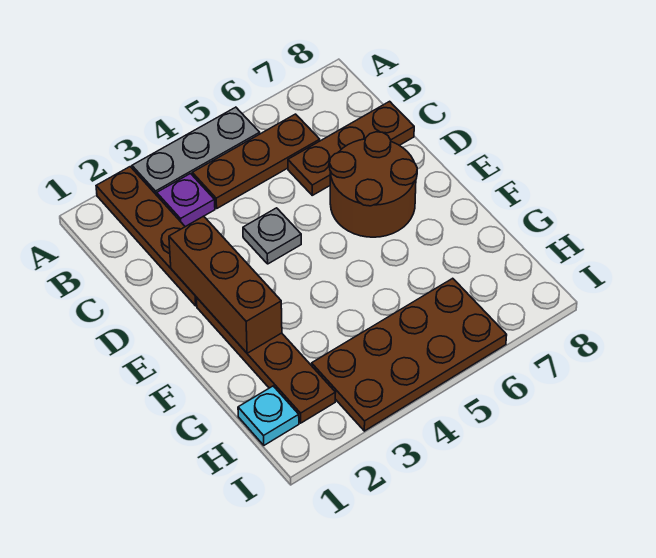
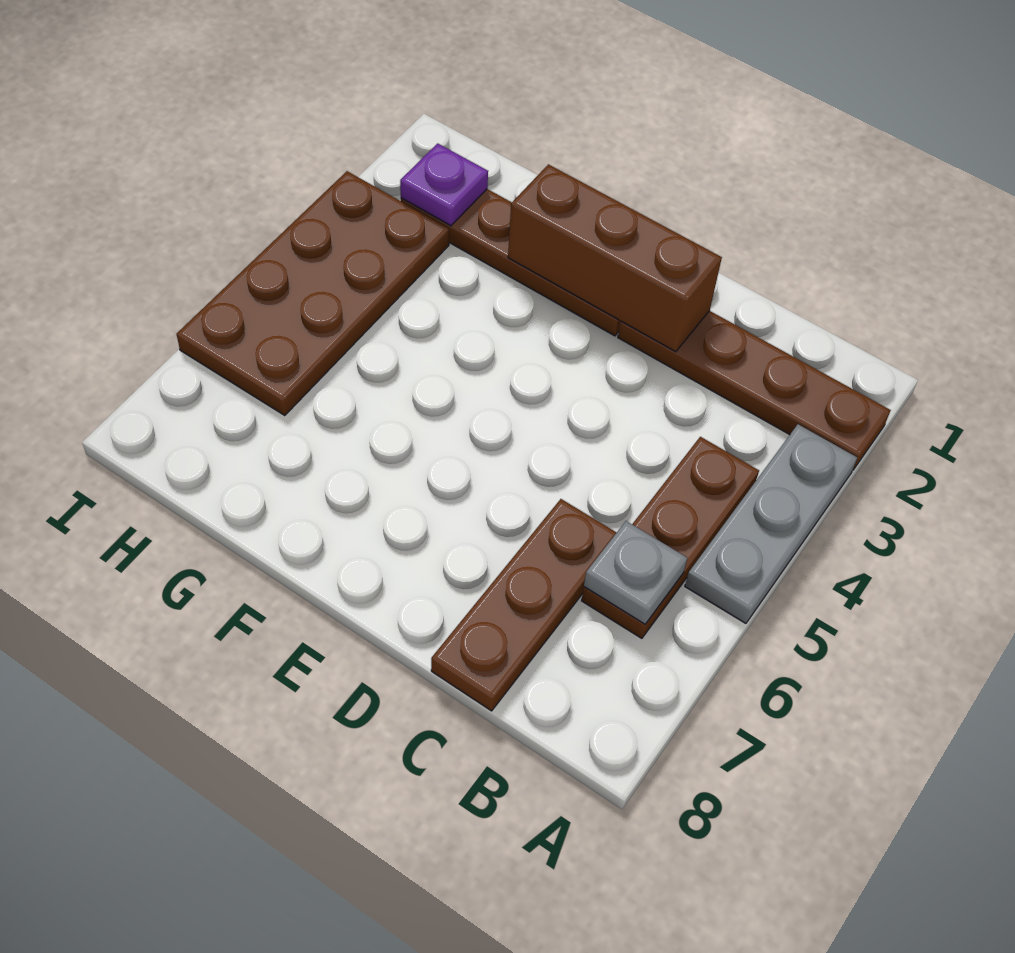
purple plate B3 level 1 -> purple plate H2 level 2
grey plate D4 level 1 -> grey plate B6 level 2
brown round brick D6:E7 level 1 -> none
cyan plate H1 level 1 -> none

